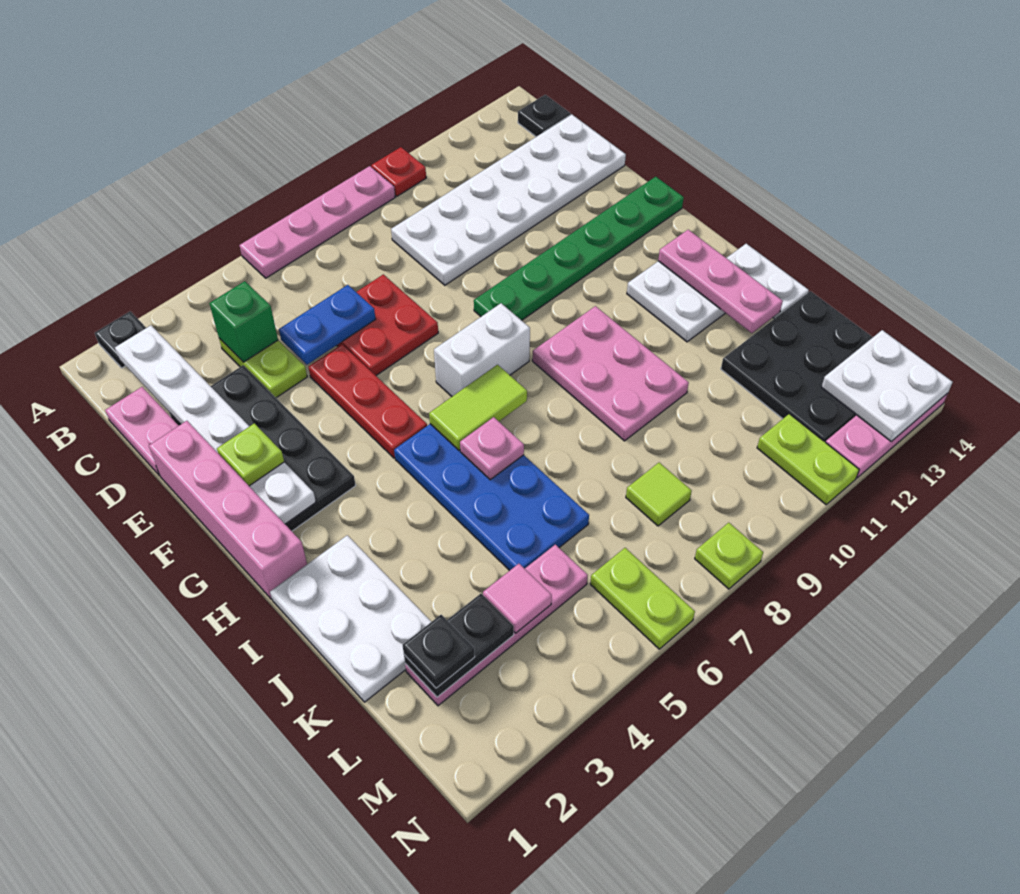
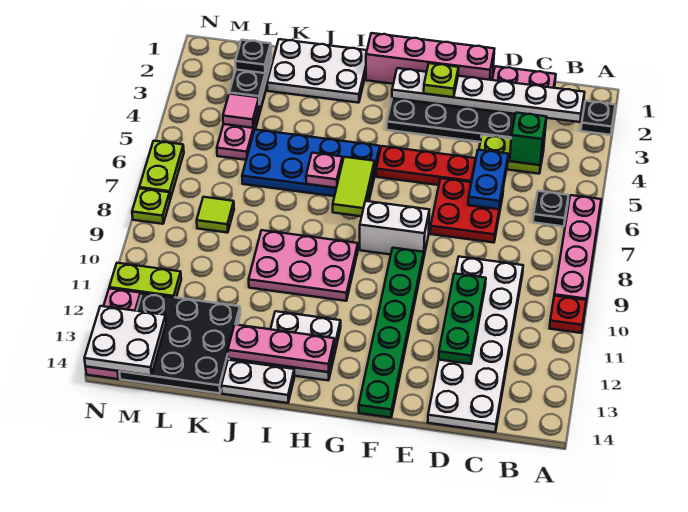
black plate B14 level 1 -> black plate B6 level 1
none -> green plate D10:D12 level 2
white brick G7:G8 level 1 -> white brick F8:G8 level 1
lime plate M6:N6 level 1 -> lime plate N6:N7 level 1

